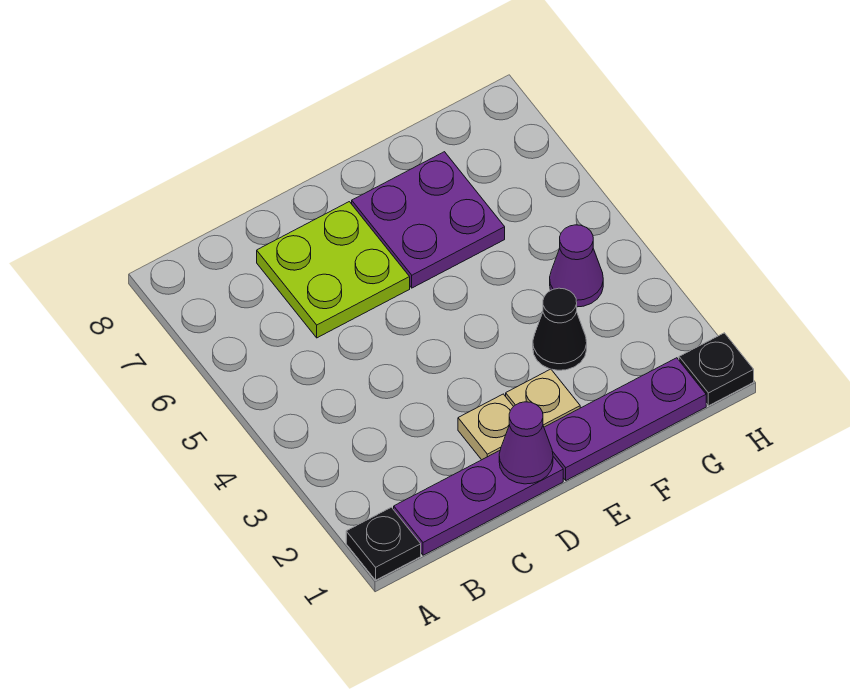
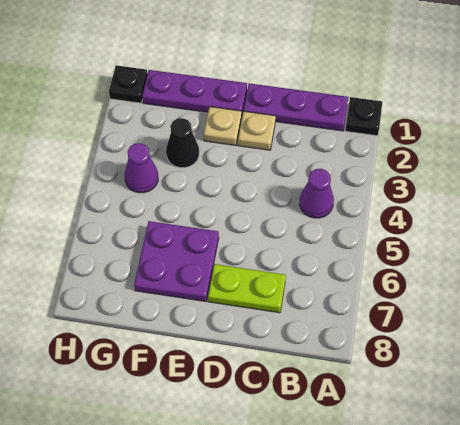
lime plate C6:D7 level 1 -> lime plate C7:D7 level 1
purple cone D1 level 2 -> purple cone B4 level 1

